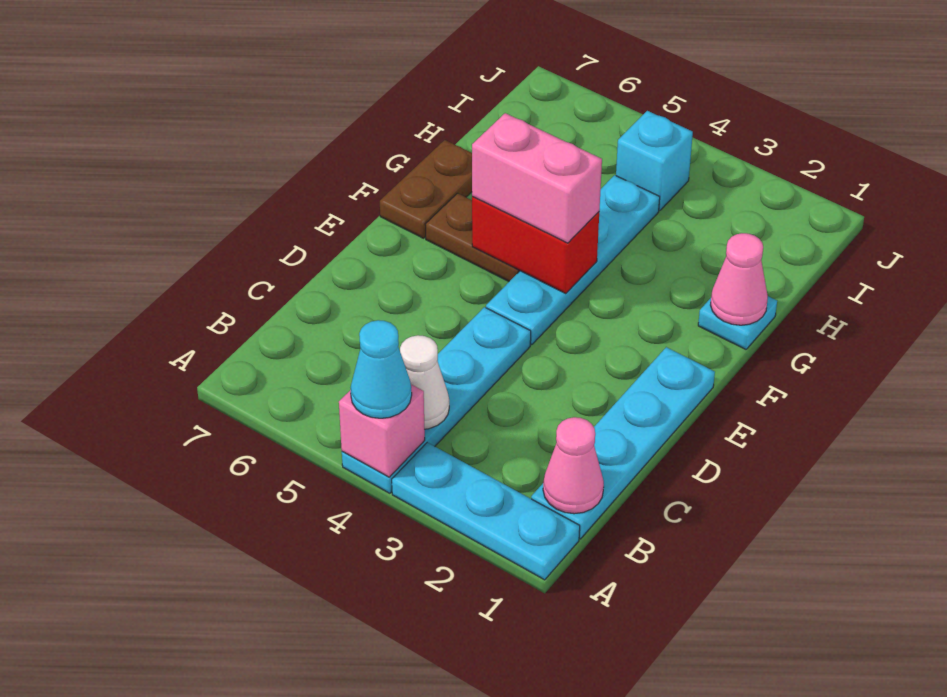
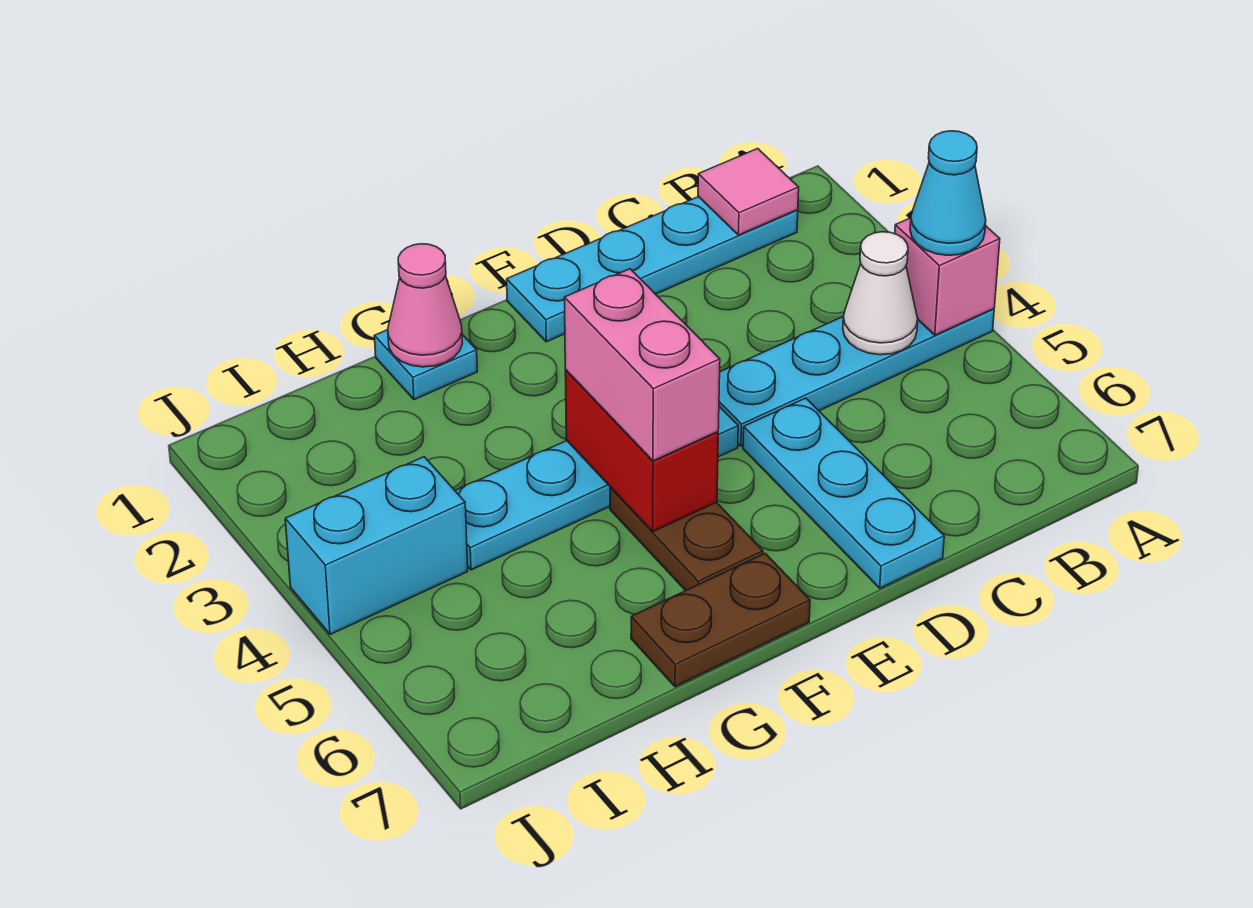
cyan plate A1:A3 level 1 -> cyan plate D5:D7 level 1
pink cone B1 level 2 -> pink tile B1 level 2
cyan brick I4 level 1 -> cyan brick I4:J4 level 1

